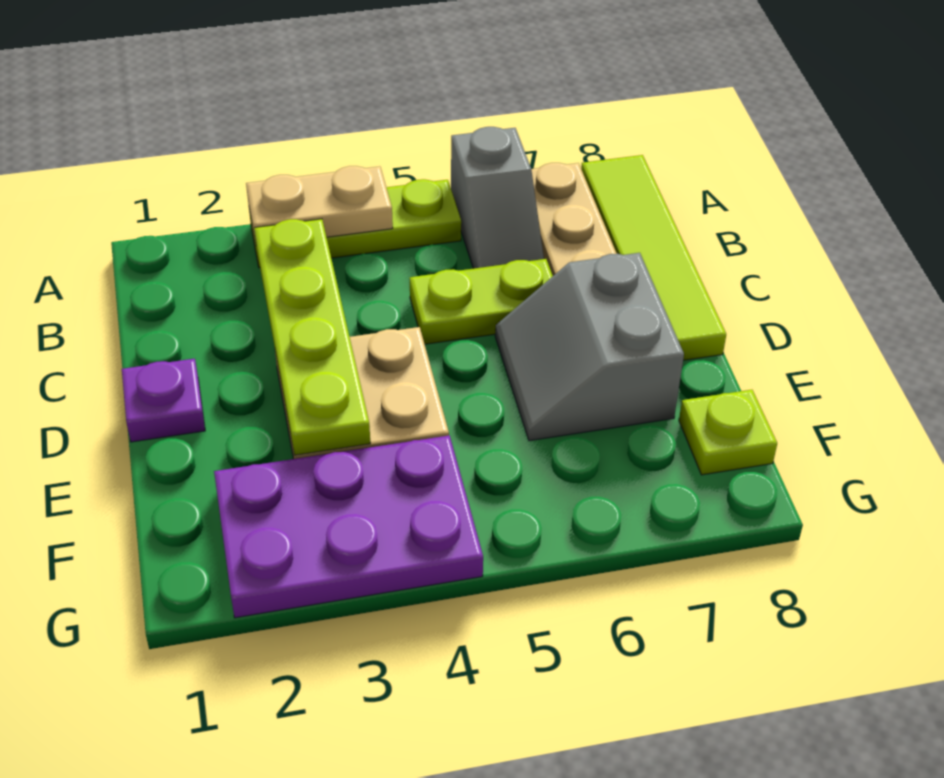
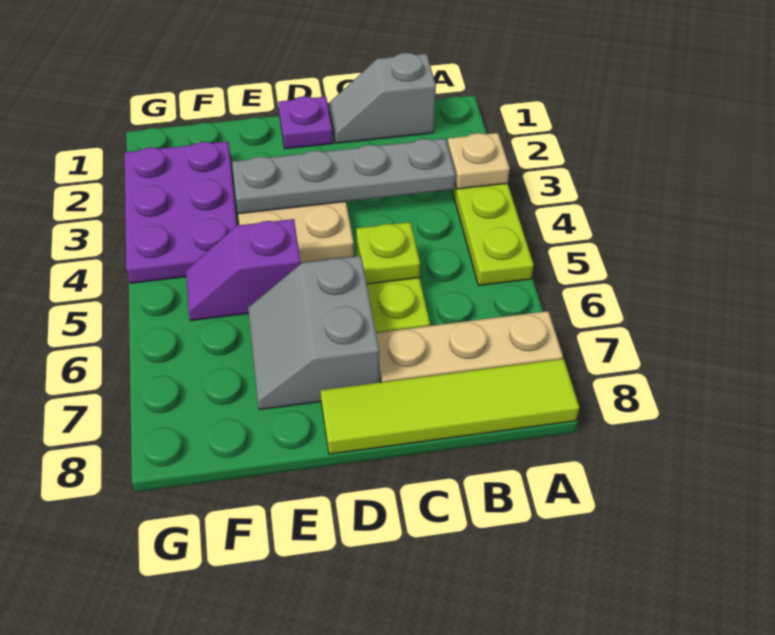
tan plate A3:A4 level 2 -> tan plate A3 level 2
grey slope A6:B6 level 1 top A -> grey slope B1:C1 level 1 top B
lime plate B3:E3 level 2 -> grey plate B3:E3 level 2
grey slope D6:E7 level 1 top 7 -> grey slope D6:E7 level 1 top D
none -> purple slope E5:F5 level 1 top E
lime plate F8 level 1 -> lime plate C5 level 2

